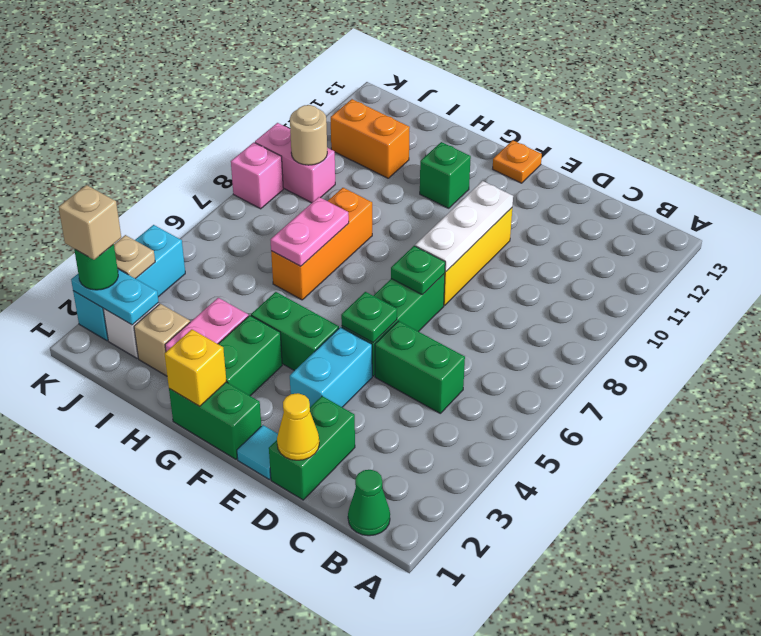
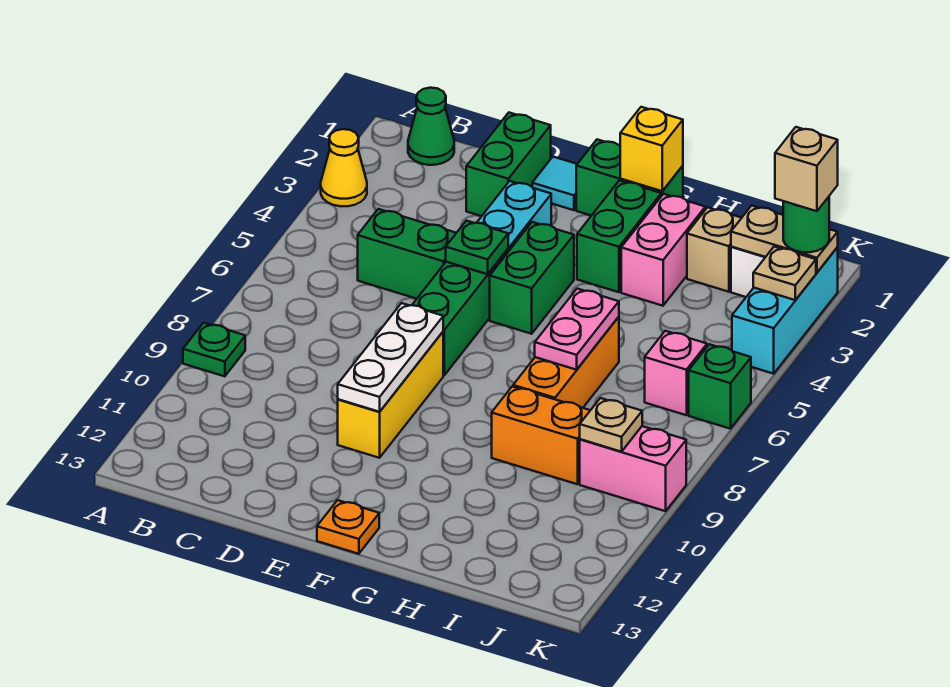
yellow cone D1 level 2 -> yellow cone A3 level 1
green plate E7 level 2 -> green plate A9 level 1
green brick F4:G4 level 1 -> green brick F4:F5 level 1
green brick G11 level 1 -> green brick K6 level 1
orange brick I11:J11 level 1 -> orange brick H9:I9 level 1
cyan plate J2:K2 level 2 -> tan plate J2:K2 level 2
tan round brick J9 level 2 -> tan plate J9 level 2
pink brick K8 level 1 -> pink brick J6 level 1

